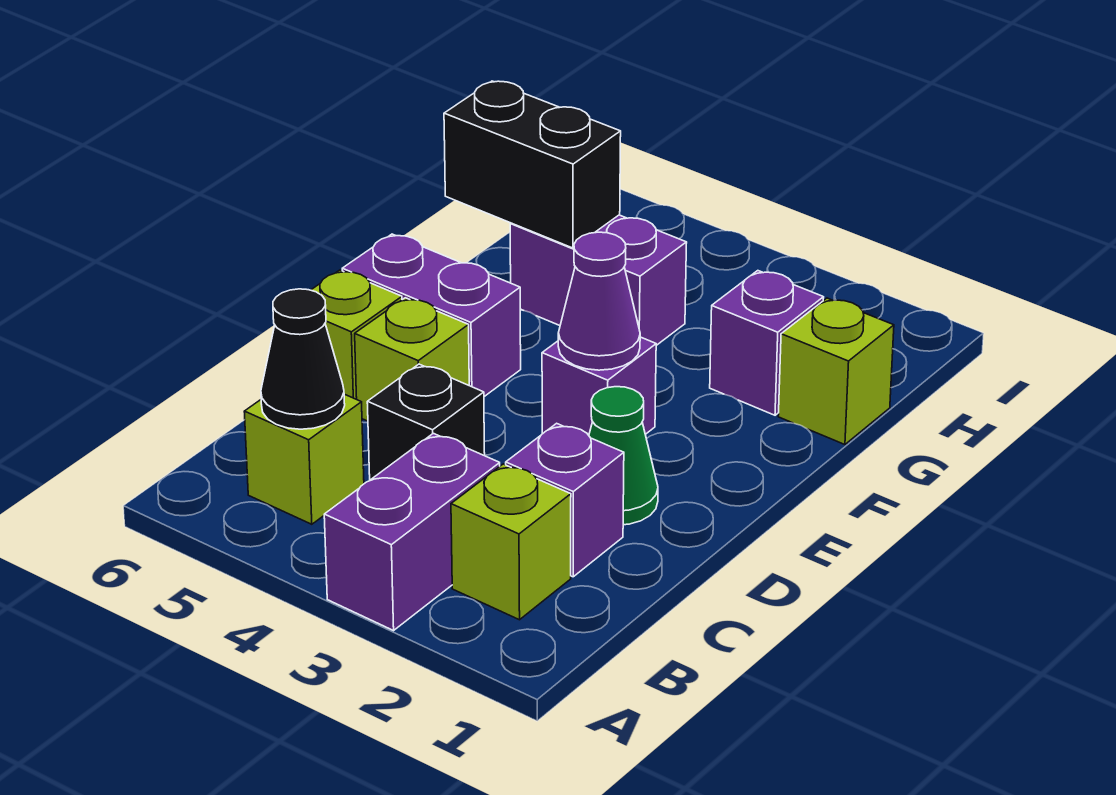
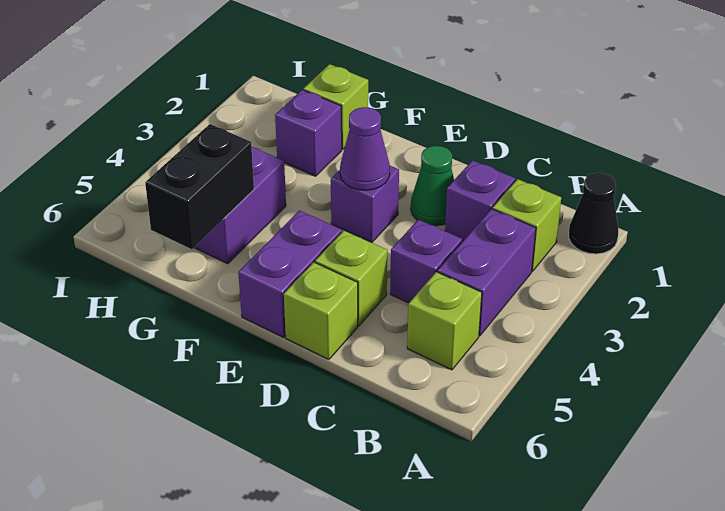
purple brick A3:B3 level 1 -> purple brick B3:B4 level 1
black cone B5 level 2 -> black cone A1 level 1
black brick C4 level 1 -> purple brick C4 level 1

